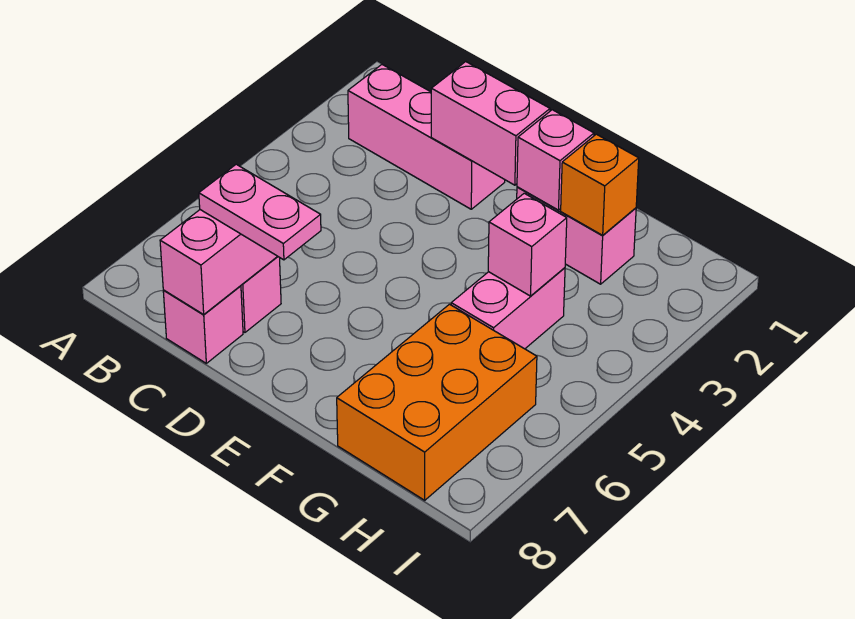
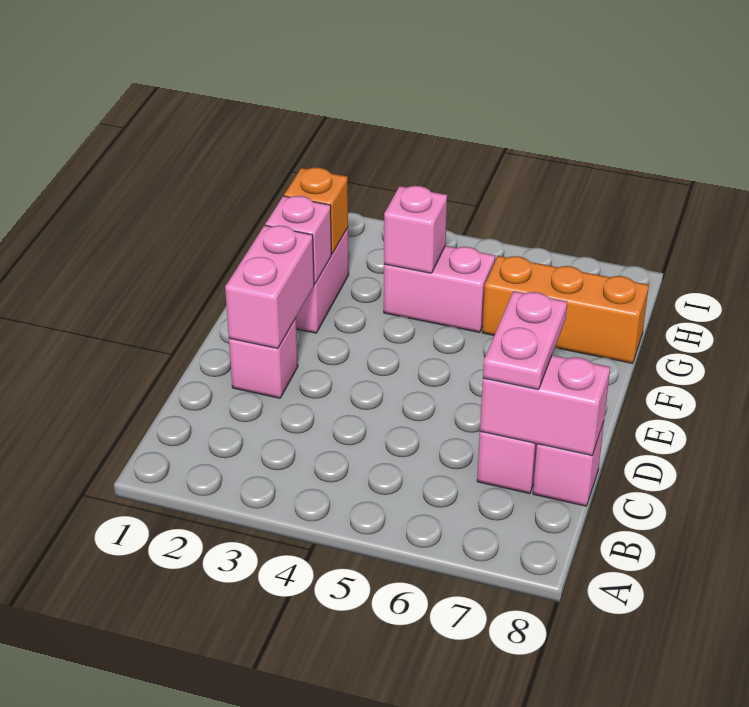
pink brick B2:D2 level 1 -> pink brick D2 level 1
orange brick G6:H8 level 1 -> orange brick G6:G8 level 1

